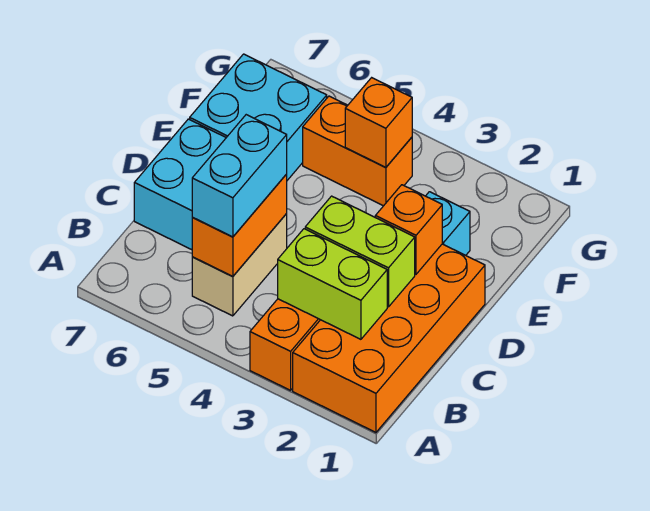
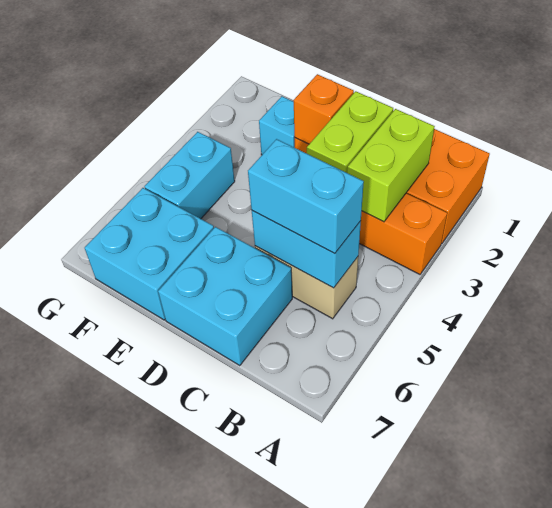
orange brick B5:C5 level 2 -> cyan brick B5:C5 level 2
orange brick F4:F5 level 1 -> cyan brick F4:F5 level 1
orange brick F4 level 2 -> none

